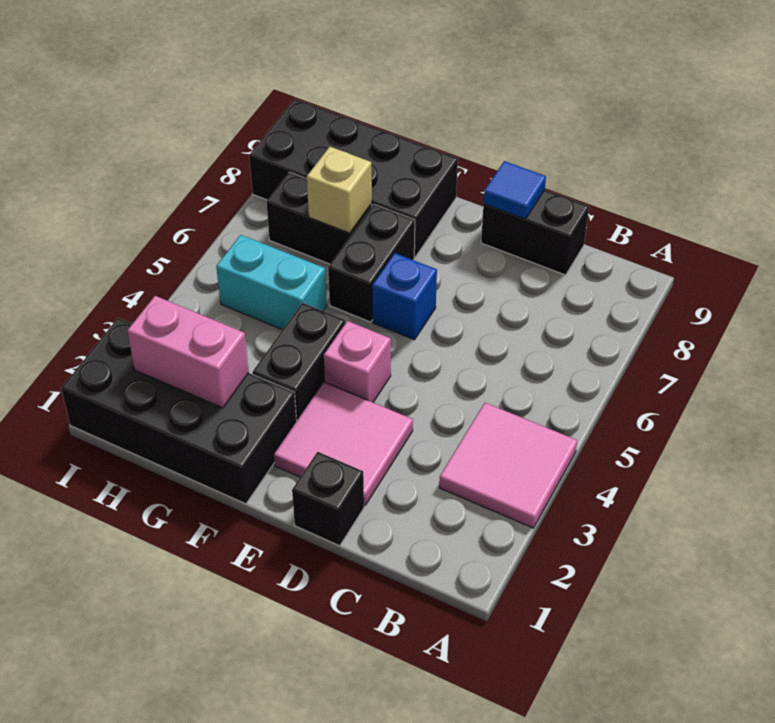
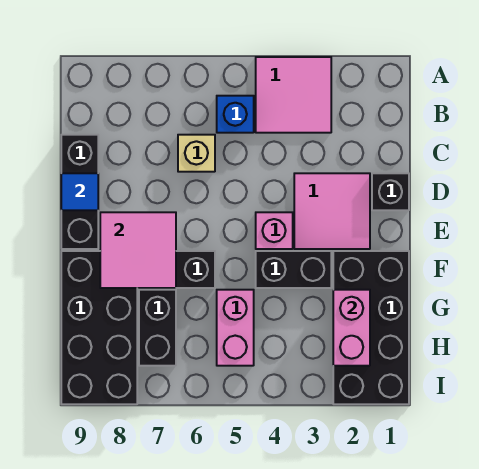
black brick C9:D9 level 1 -> black brick C9:E9 level 1
blue brick E6 level 1 -> blue brick B5 level 1
none -> pink tile E7:F8 level 2
cyan brick G5:H5 level 1 -> pink brick G5:H5 level 1
tan brick G7 level 2 -> tan brick C6 level 1

